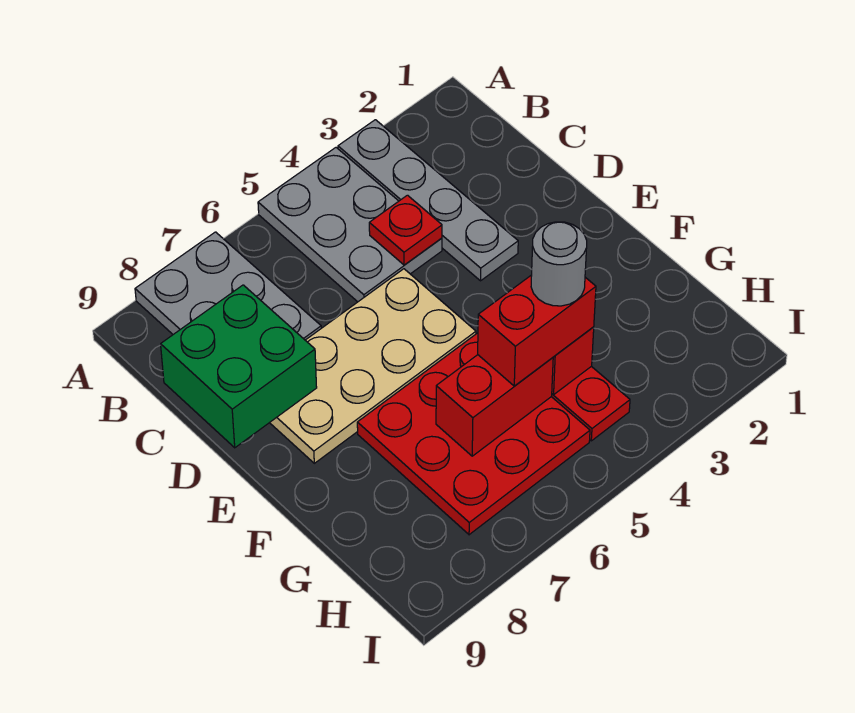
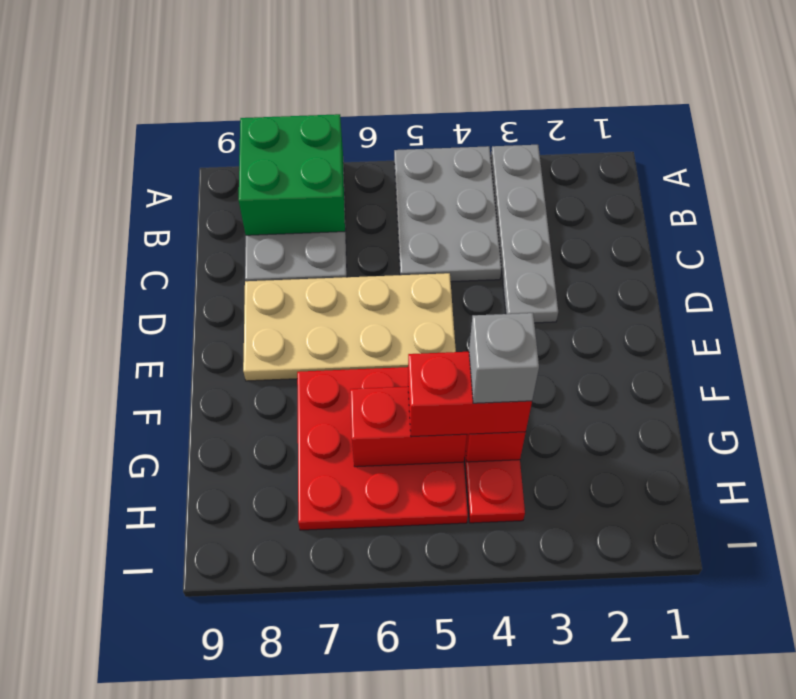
red plate C4 level 2 -> none
green brick C8:D9 level 2 -> green brick A7:B8 level 2
grey round brick G4 level 4 -> grey brick G4 level 4

